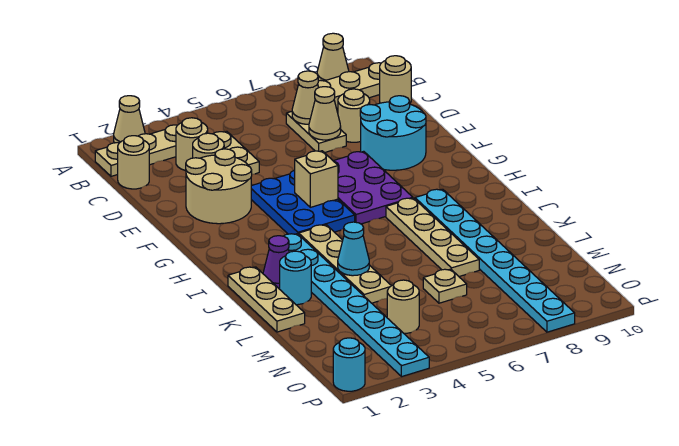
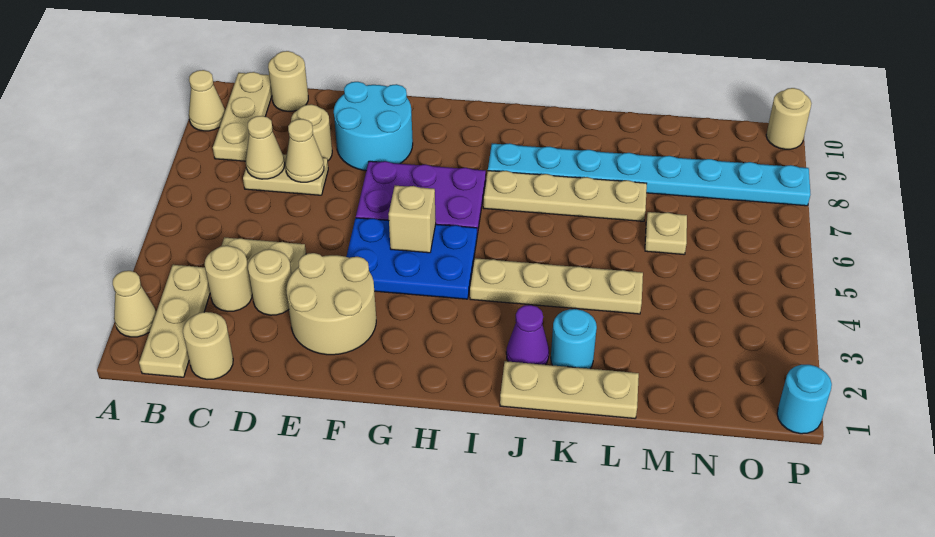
cyan plate I3:P3 level 1 -> none
cyan cone K4 level 2 -> none
tan round brick N4 level 1 -> tan round brick P10 level 1

